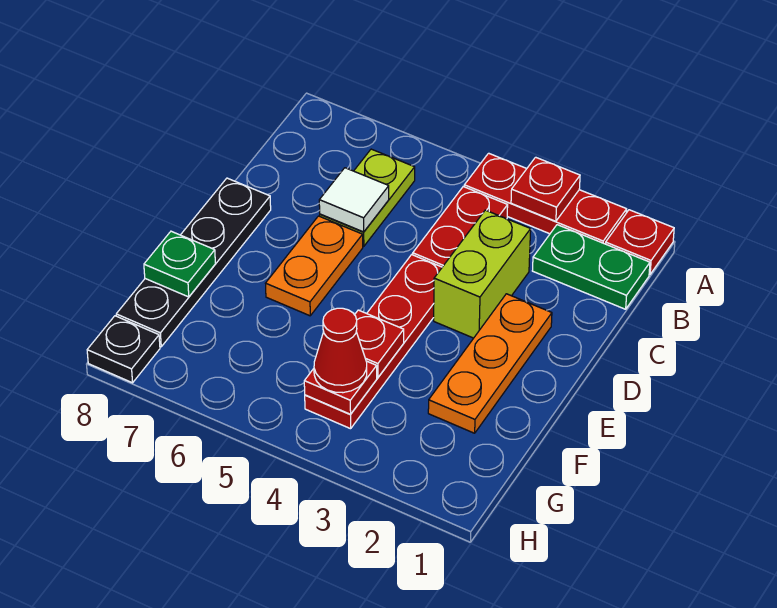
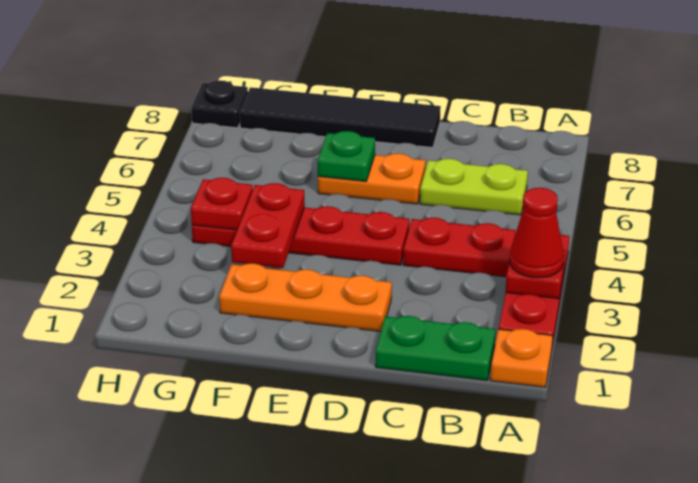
red plate A1 level 1 -> orange plate A1 level 1
green plate B1:B2 level 1 -> green plate B1:C1 level 1
lime brick C3:D3 level 1 -> none
white tile C6 level 2 -> none
black plate D8:G8 level 1 -> black tile D8:G8 level 1
red plate F4 level 2 -> red plate F3:F4 level 2
green plate F8 level 2 -> green plate E6 level 2
red cone G4 level 3 -> red cone A3 level 3

